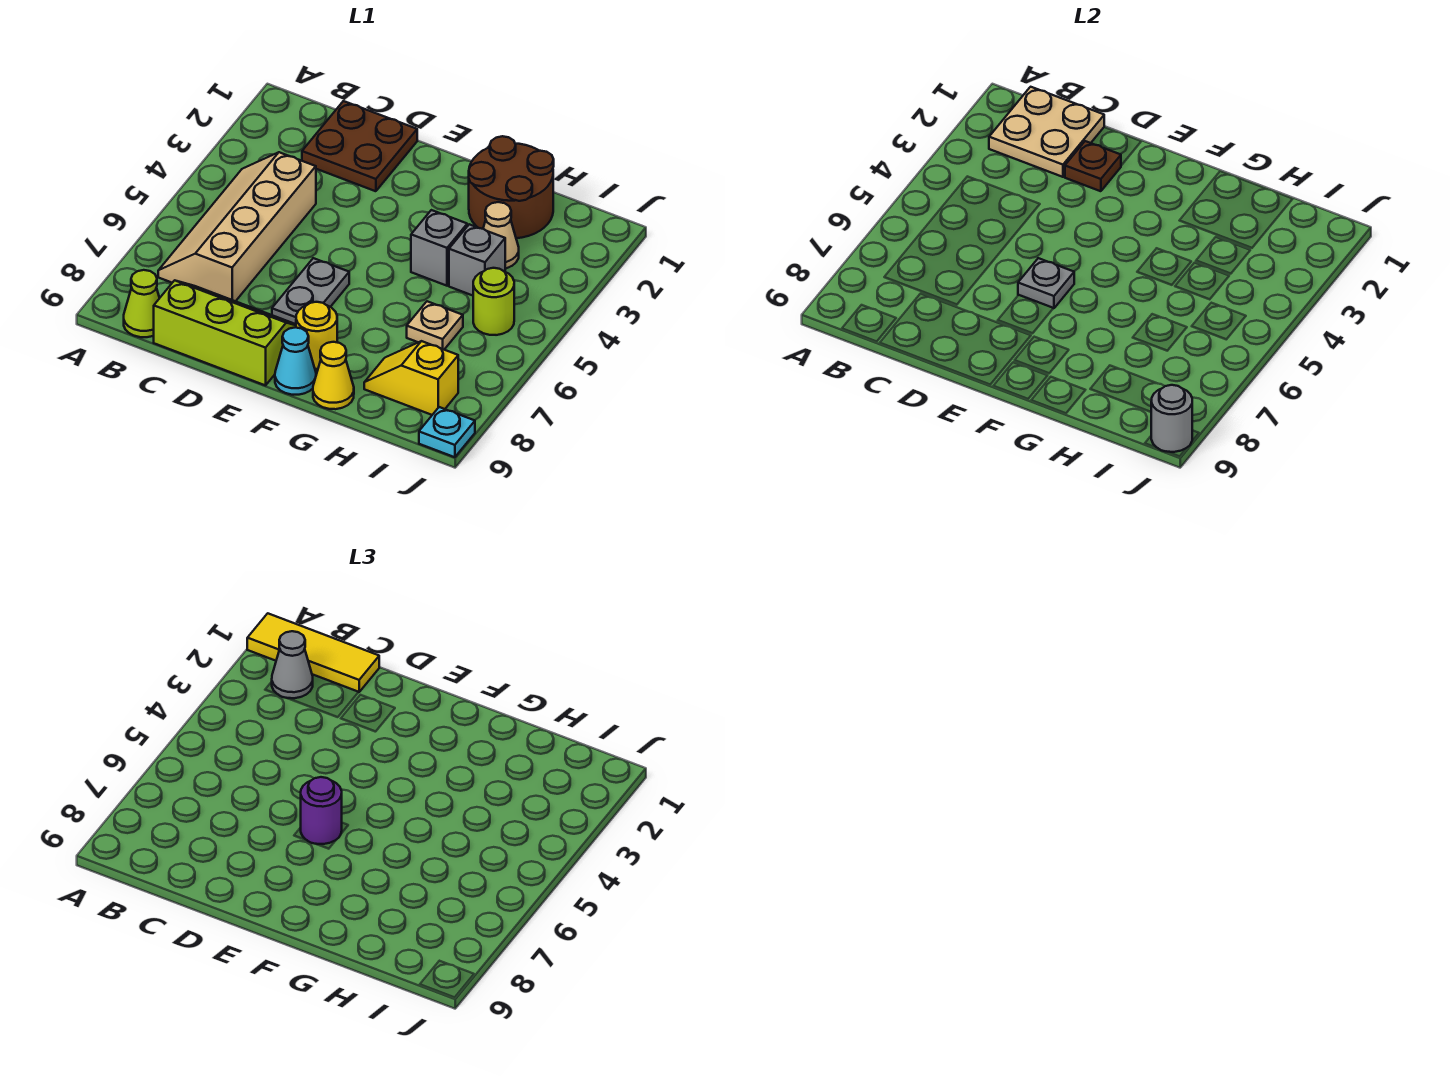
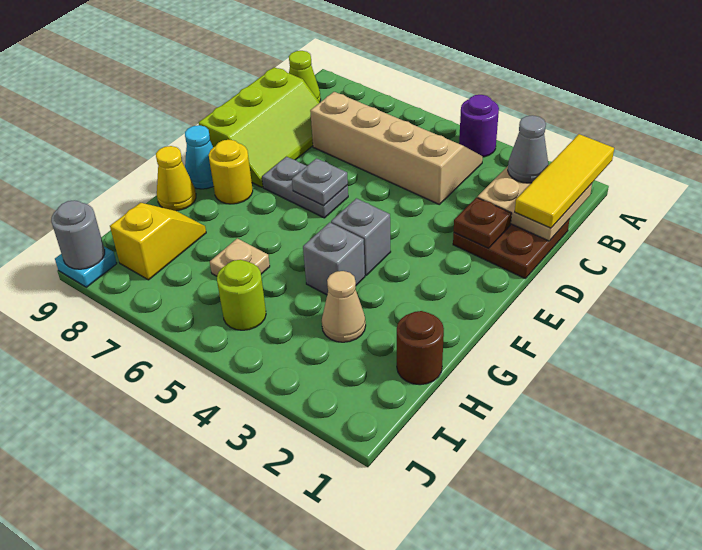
purple round brick E6 level 3 -> purple round brick A4 level 1
brown round brick G1:H2 level 1 -> brown round brick H1 level 1
grey brick H4 level 1 -> grey brick F4 level 1

